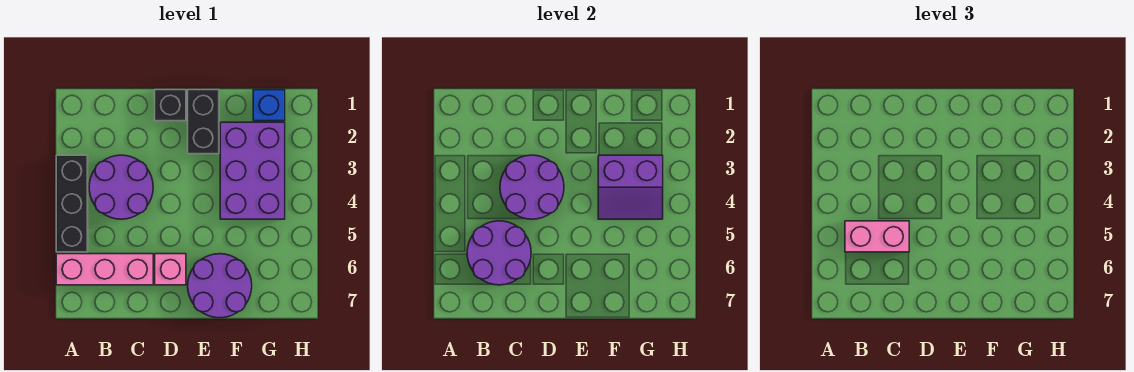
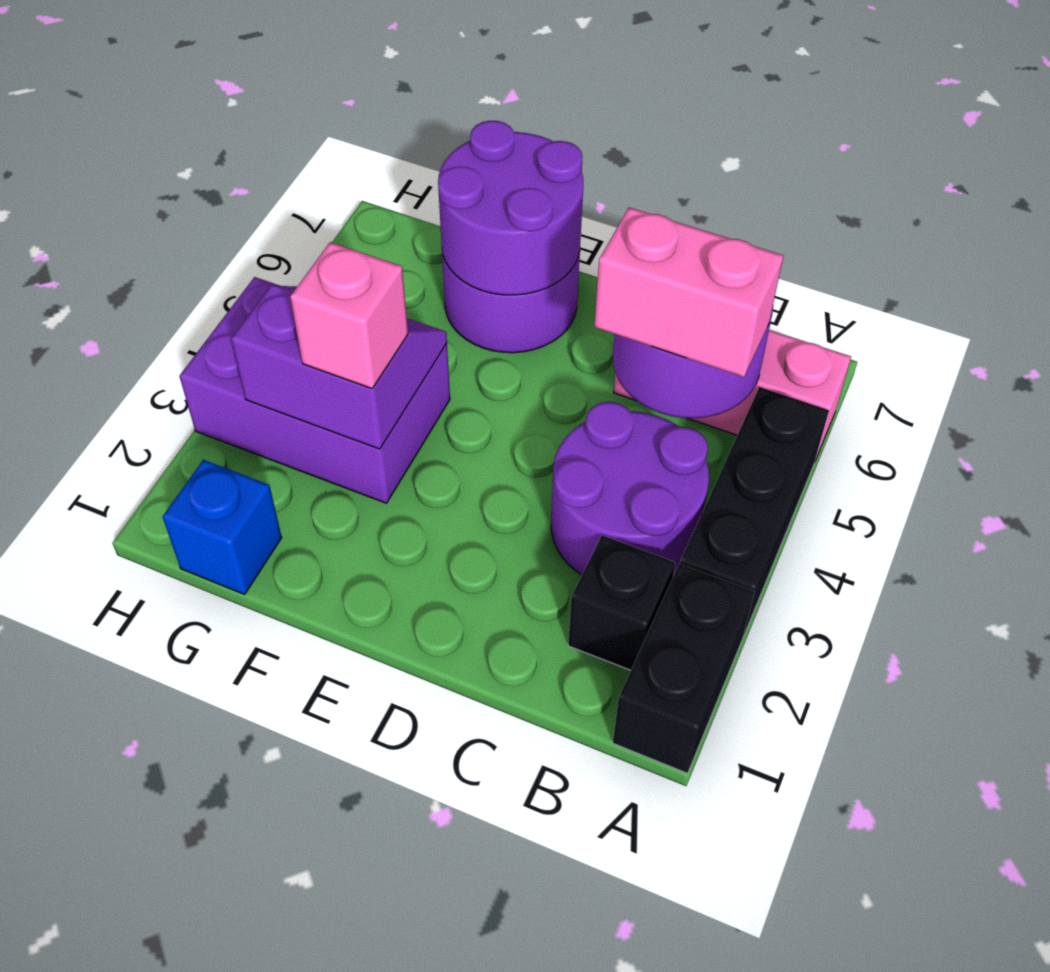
purple round brick C3:D4 level 2 -> purple round brick E6:F7 level 2
black brick D1 level 1 -> black brick B2 level 1
pink brick D6 level 1 -> pink brick F3 level 3
black brick E1:E2 level 1 -> black brick A1:A2 level 1
purple brick F2:G4 level 1 -> purple brick F3:H4 level 1

